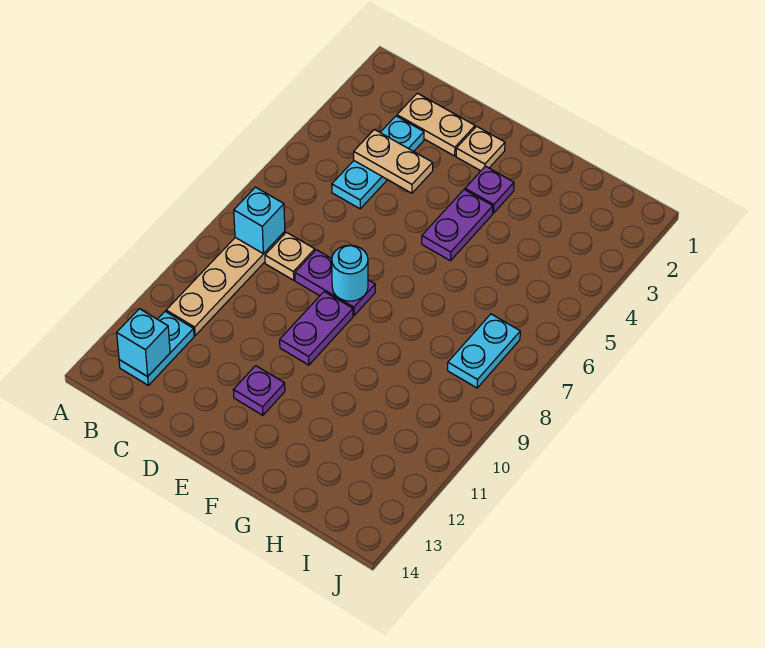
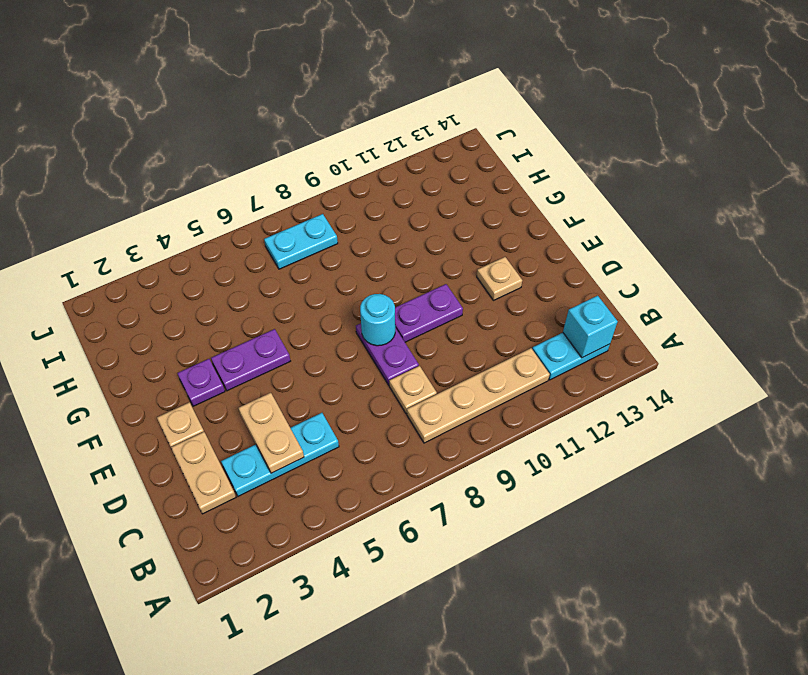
cyan brick B8 level 2 -> none
purple plate E12 level 1 -> tan plate E12 level 1

